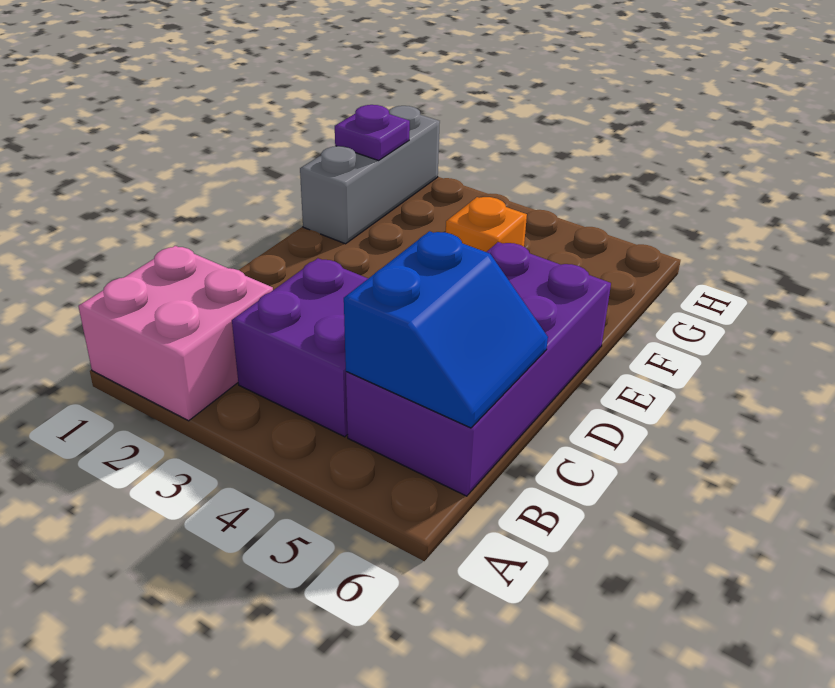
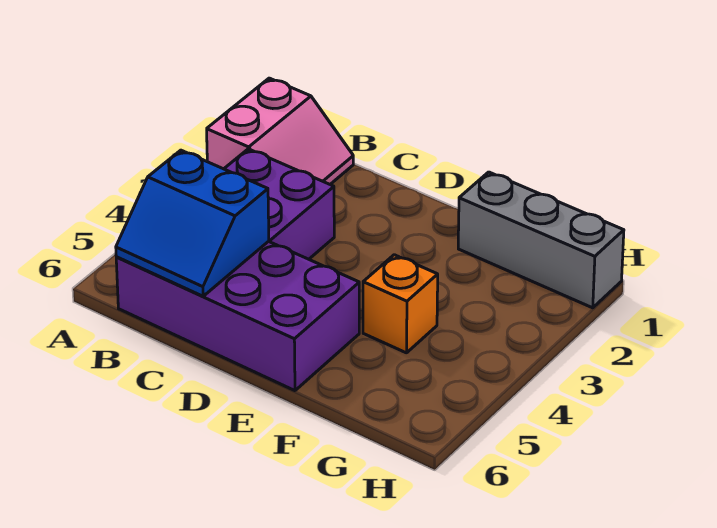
pink brick A1:B2 level 1 -> pink slope A1:B2 level 1 top A
purple plate G1 level 2 -> none

